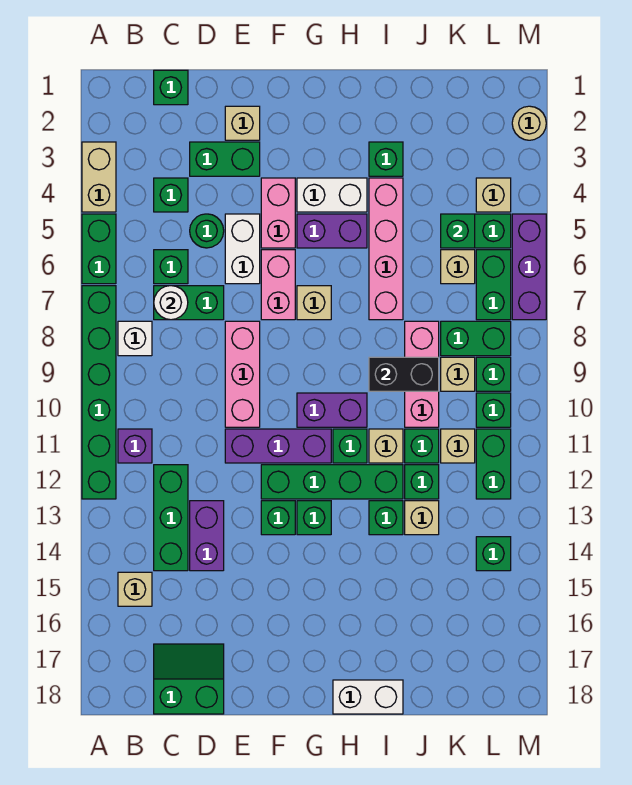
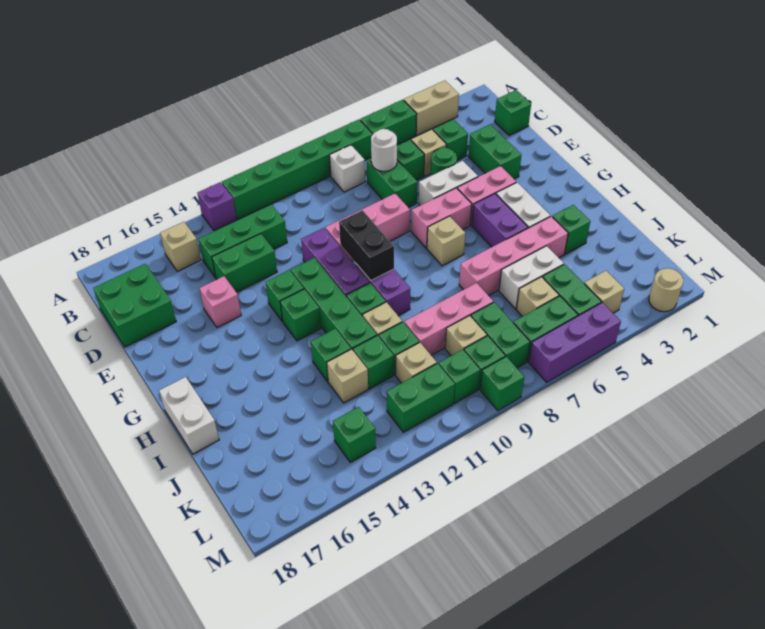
purple brick B11 level 1 -> purple brick A13 level 1
green slope C17:D18 level 1 top 18 -> green brick C17:D18 level 1
purple brick D13:D14 level 1 -> green brick D13:D14 level 1
tan brick E2 level 1 -> tan brick C5 level 1
none -> pink brick E15 level 1
black brick I9:J9 level 2 -> black brick F10:G10 level 2
none -> white brick J5:J6 level 1
green brick K5 level 2 -> green brick M9 level 1

